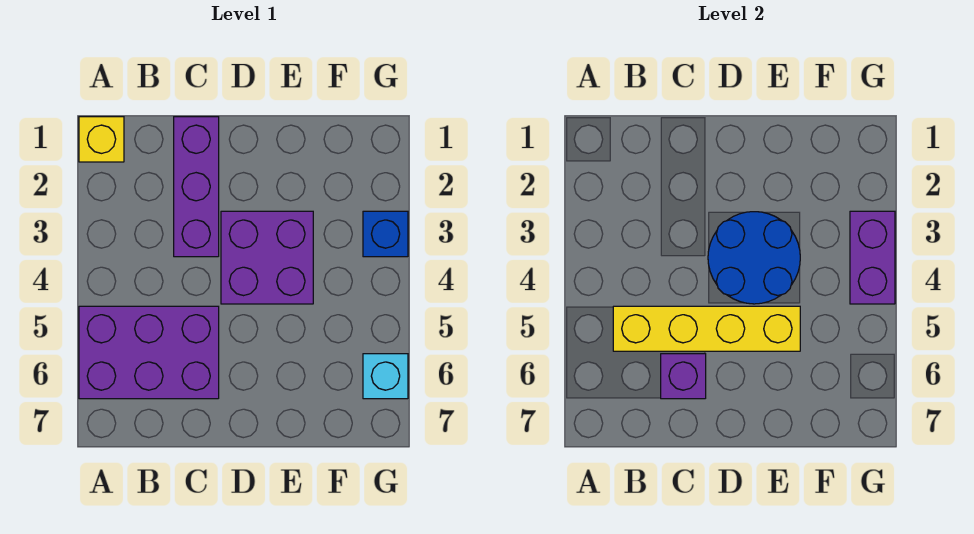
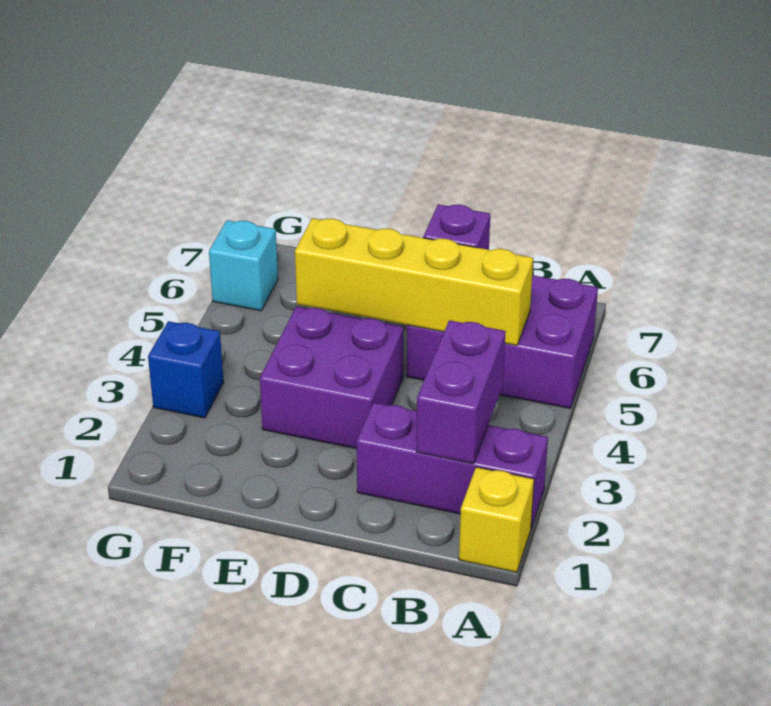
purple brick C1:C3 level 1 -> purple brick A2:C2 level 1
blue round brick D3:E4 level 2 -> none
purple brick G3:G4 level 2 -> purple brick B2:B3 level 2

